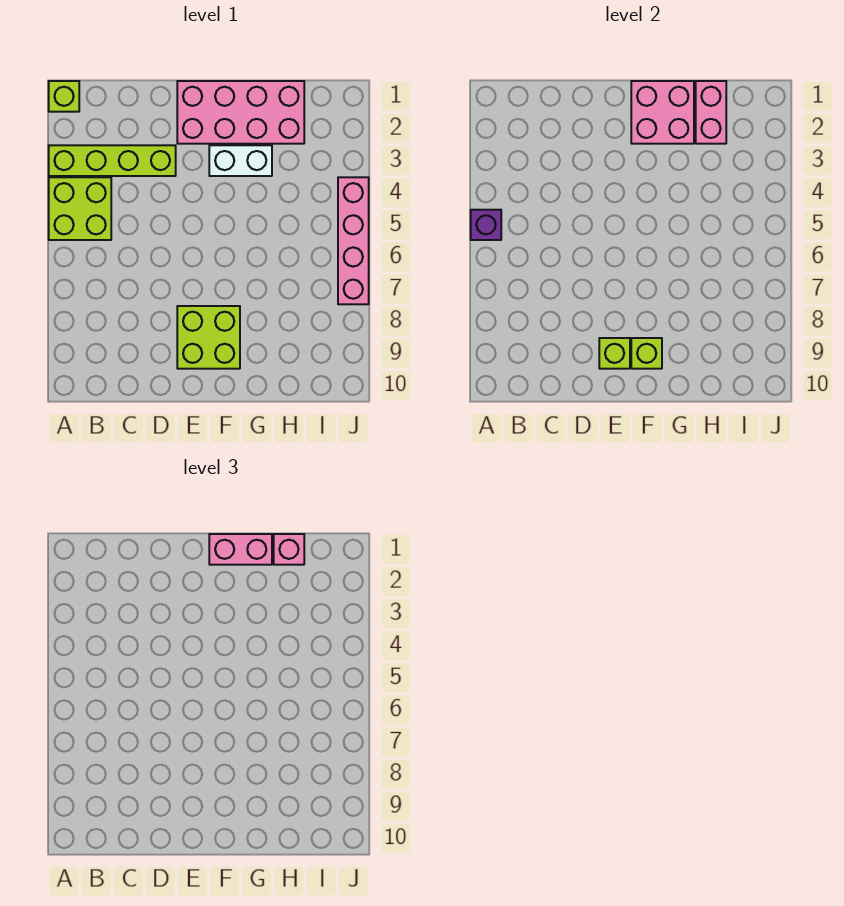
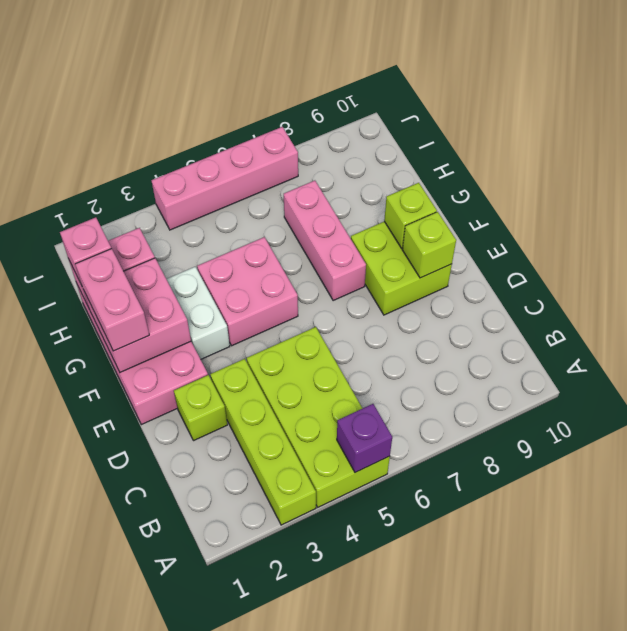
lime brick A1 level 1 -> lime brick D2 level 1
lime brick A4:B5 level 1 -> lime brick A4:D5 level 1
none -> pink brick F4:G5 level 1
none -> pink brick F7:H7 level 1

